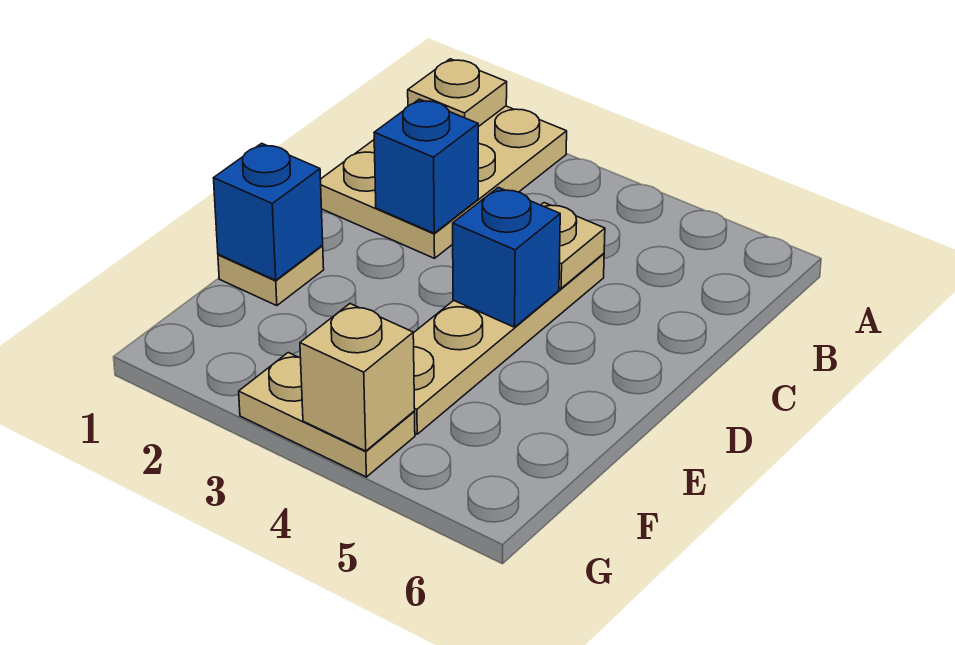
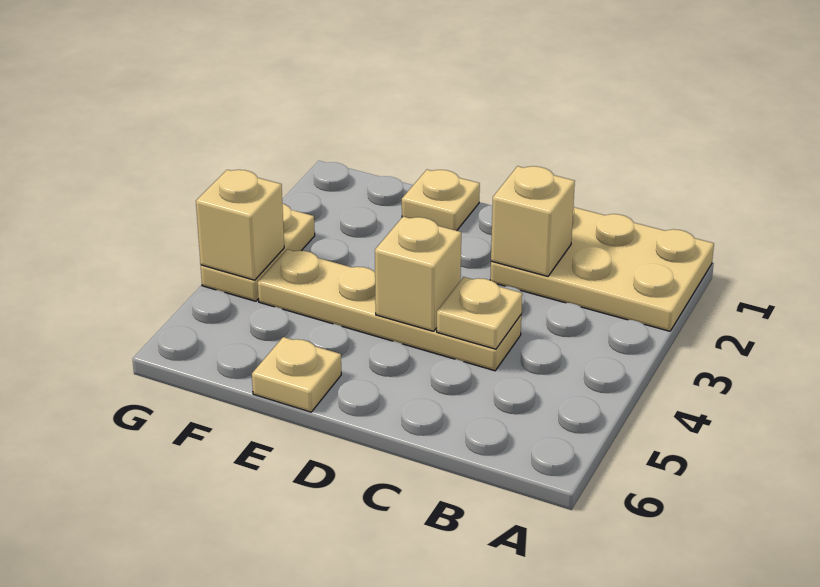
tan plate A1 level 2 -> tan plate E6 level 1
blue brick C2 level 2 -> tan brick C2 level 2
blue brick D4 level 2 -> tan brick D4 level 2
blue brick E1 level 2 -> none

